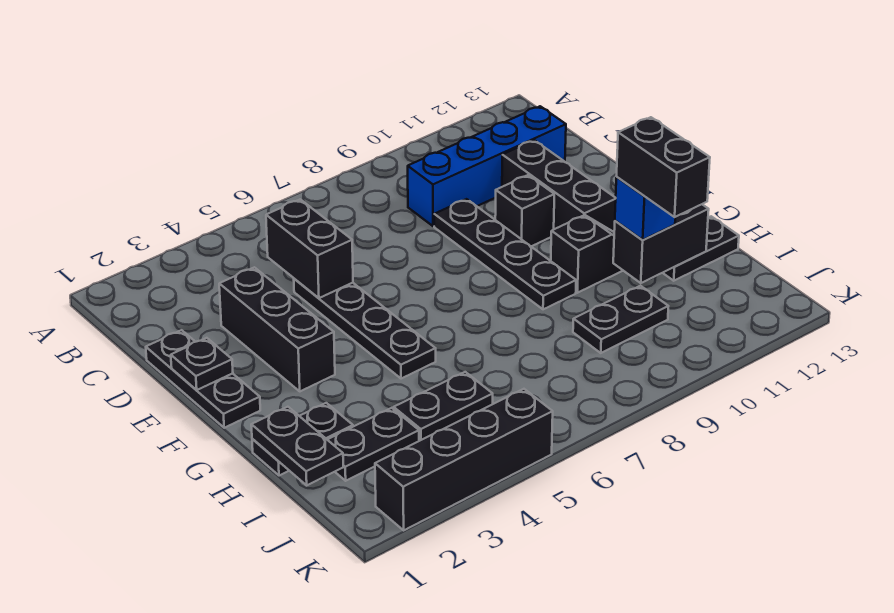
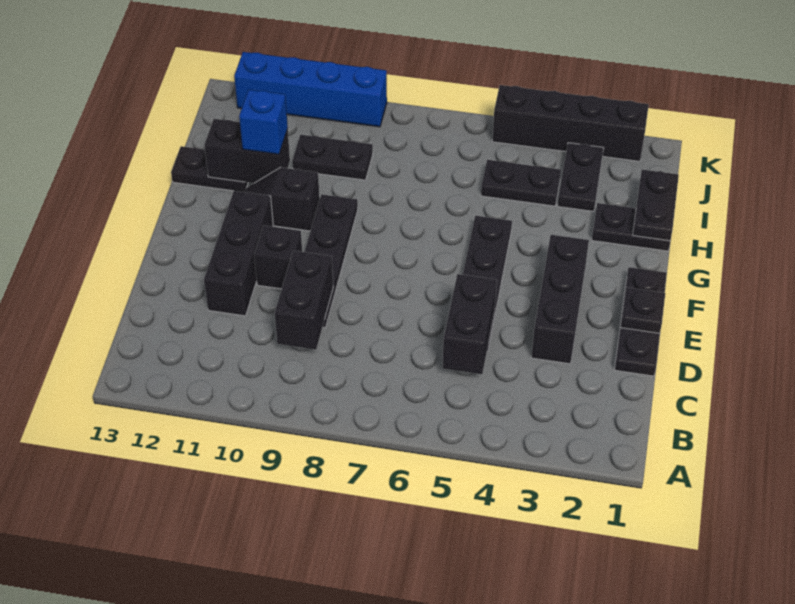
blue brick C9:C12 level 1 -> blue brick K9:K12 level 1
black brick H11:I11 level 4 -> black brick C9:D9 level 2
black plate I2:I3 level 1 -> black plate I3:J3 level 1

